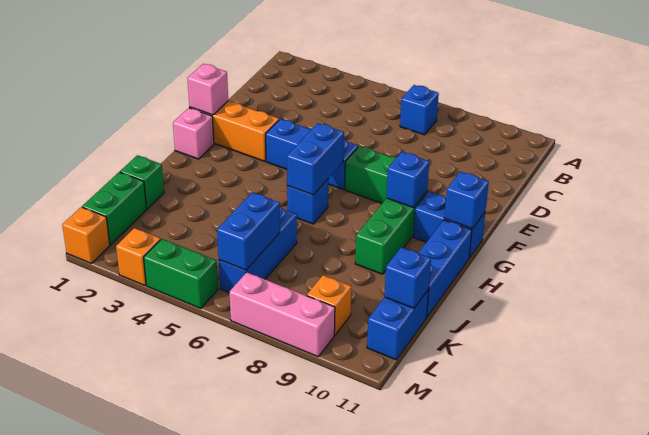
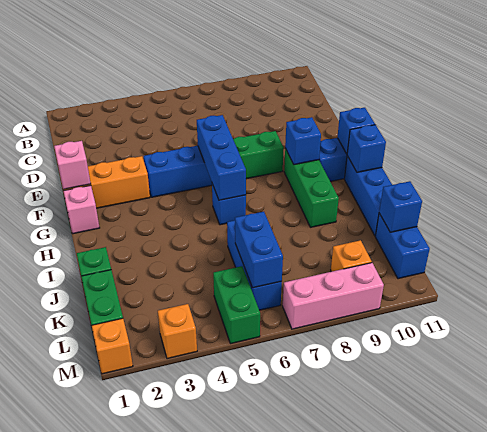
blue brick B7 level 1 -> blue brick H11 level 2
blue brick G6:H6 level 2 -> blue brick F6:H6 level 2
green brick M4:M5 level 1 -> green brick L5:M5 level 1

